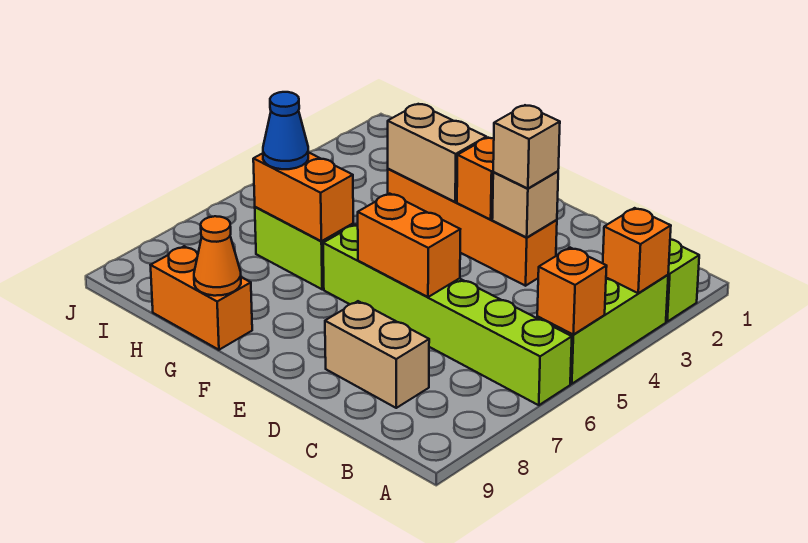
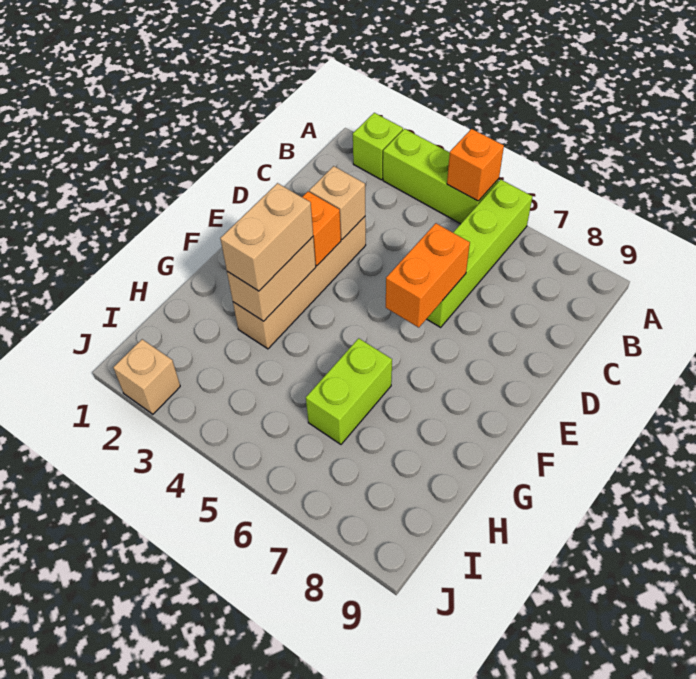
orange brick A3 level 2 -> none
lime brick A6:F6 level 1 -> lime brick A6:D6 level 1
tan brick C8:D8 level 1 -> tan brick F3:G3 level 3
orange brick D3:G3 level 1 -> tan brick D3:G3 level 1
tan brick D3 level 3 -> tan brick J2 level 1
orange brick G6:H6 level 2 -> none
orange brick G9:H9 level 1 -> none
orange cone G9 level 2 -> none
blue cone H6 level 3 -> none

